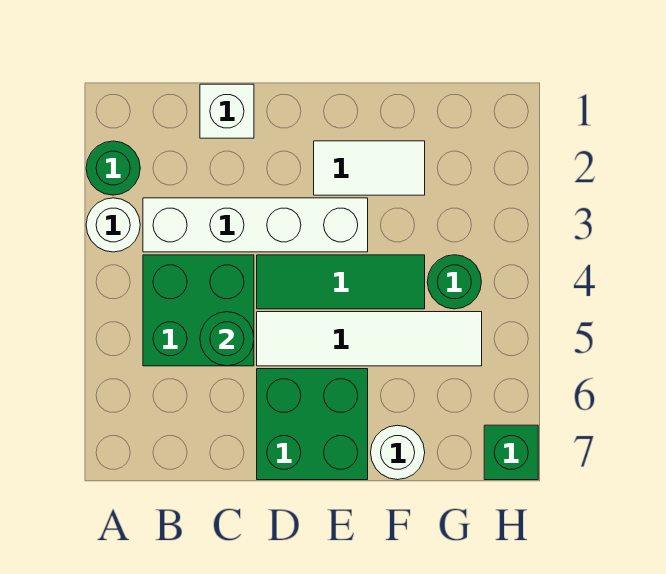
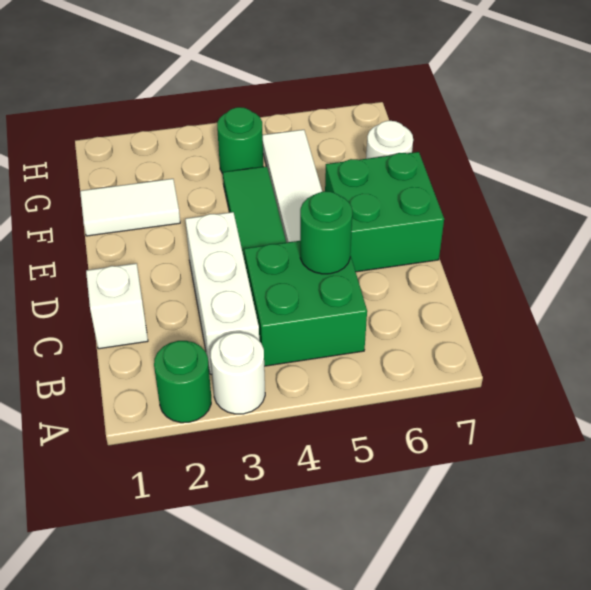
white brick B3:E3 level 1 -> white brick B3:D3 level 1
white tile E2:F2 level 1 -> white tile F1:F2 level 1
green brick H7 level 1 -> none

